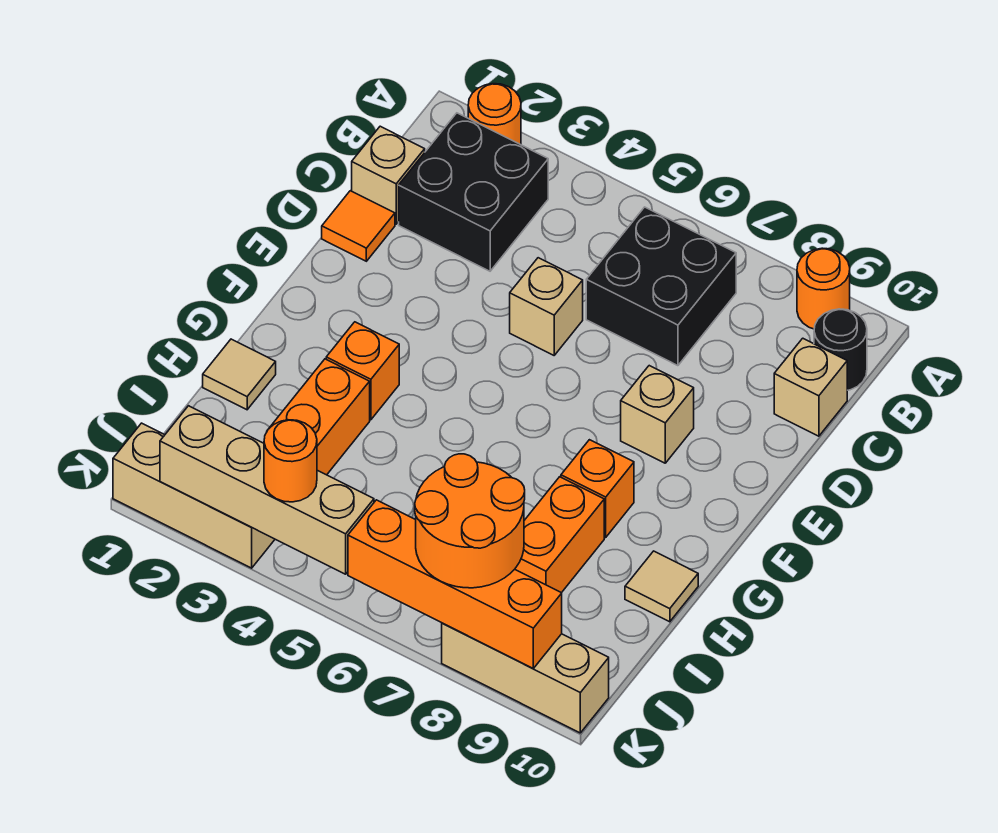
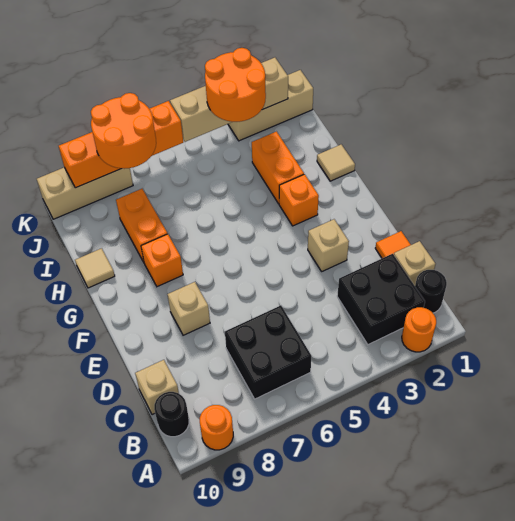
none -> black round brick B1 level 1
tan brick D5 level 1 -> tan brick E3 level 1
orange round brick K4 level 3 -> orange round brick J3:K4 level 3

